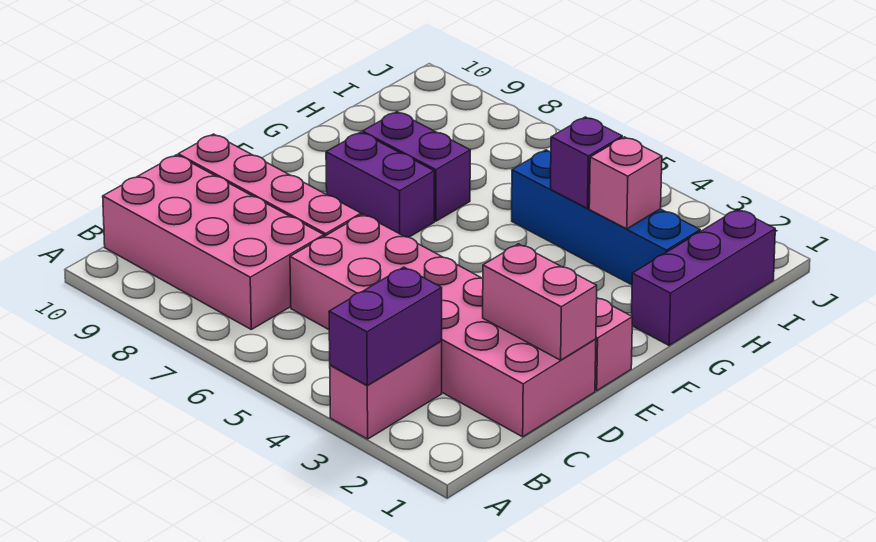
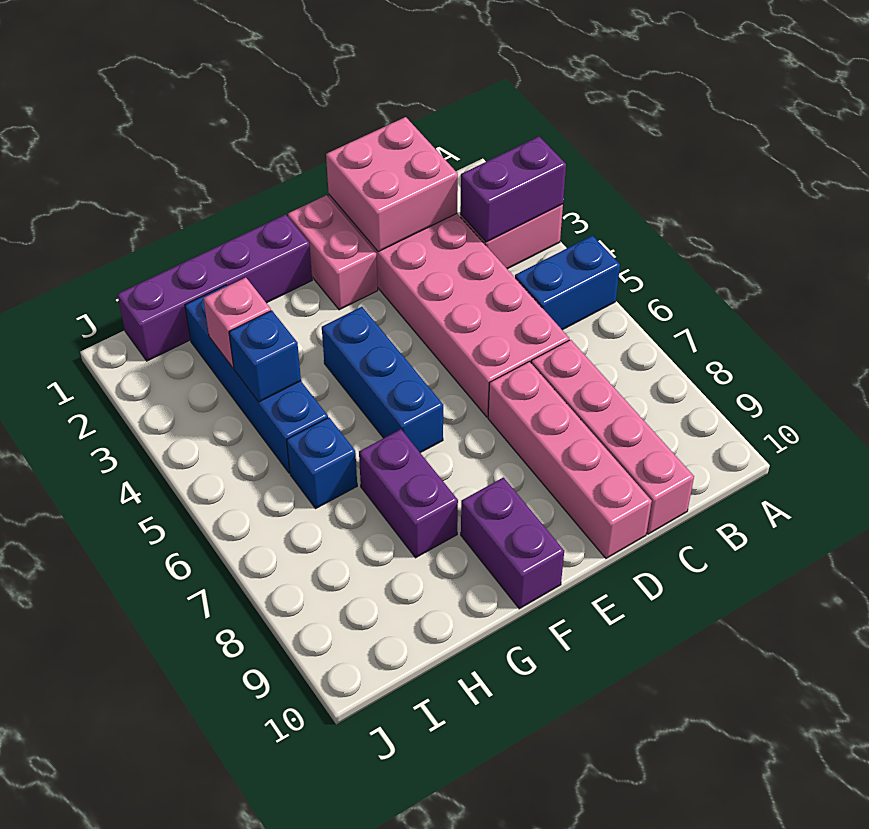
none -> blue brick A5:B5 level 1
pink brick B7:C10 level 1 -> pink brick C7:C10 level 1
pink brick D1:D2 level 2 -> pink brick C1:D2 level 2
none -> blue brick F4:F6 level 1
purple brick F7:F8 level 1 -> purple brick F9:F10 level 1
purple brick G1:I1 level 1 -> purple brick F1:I1 level 1
purple brick H4 level 2 -> blue brick H4 level 2
none -> blue brick H6 level 1

